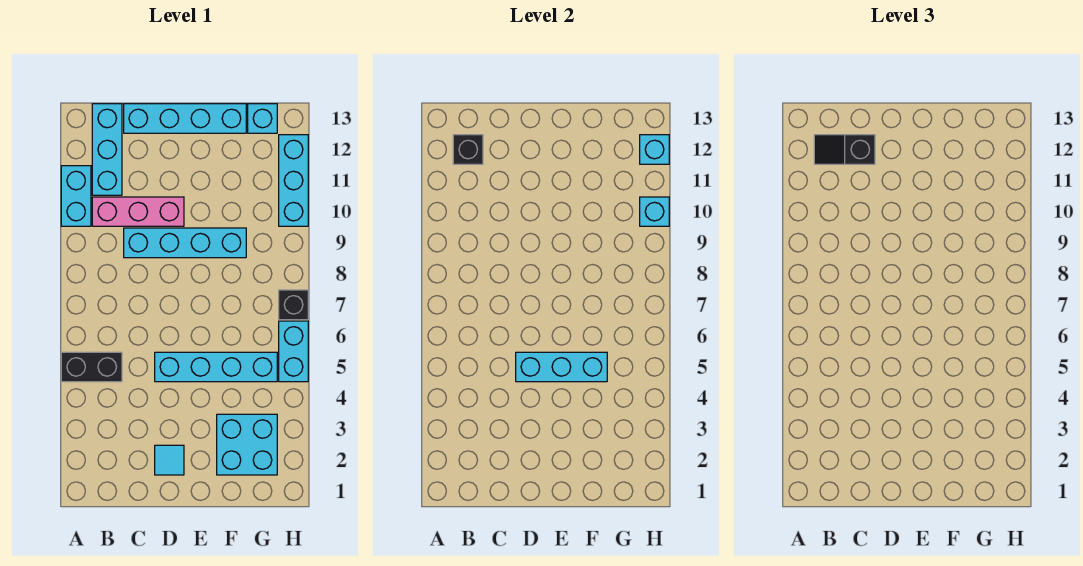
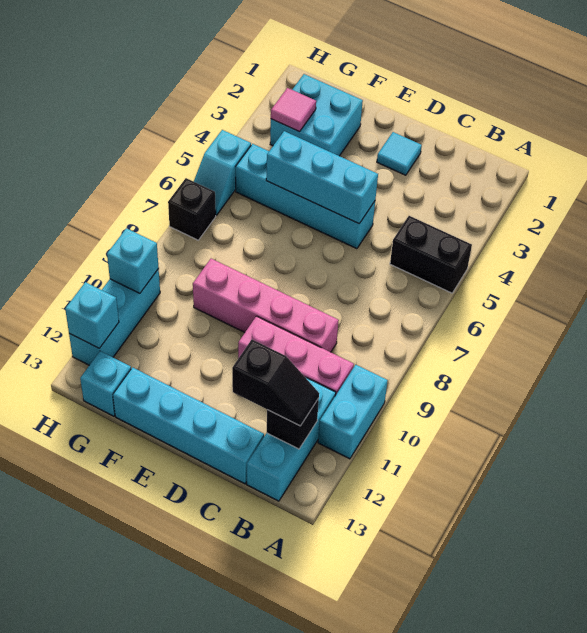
cyan brick C9:F9 level 1 -> pink brick C9:F9 level 1
none -> pink tile G3 level 2
cyan brick H5:H6 level 1 -> cyan slope H5:H6 level 1 top 5

